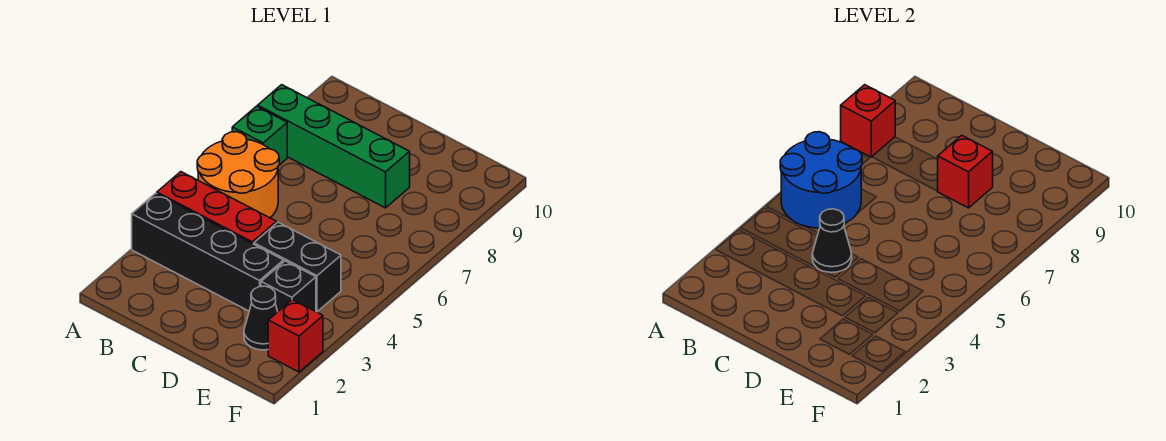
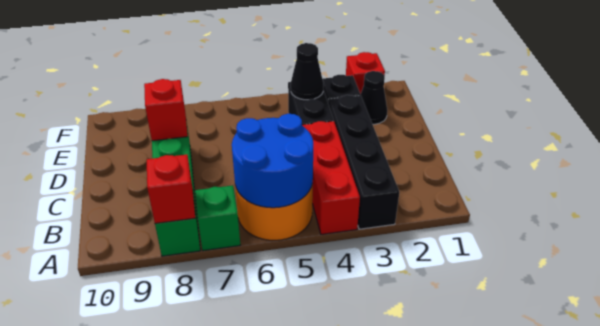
black cone C4 level 2 -> black cone E4 level 2

